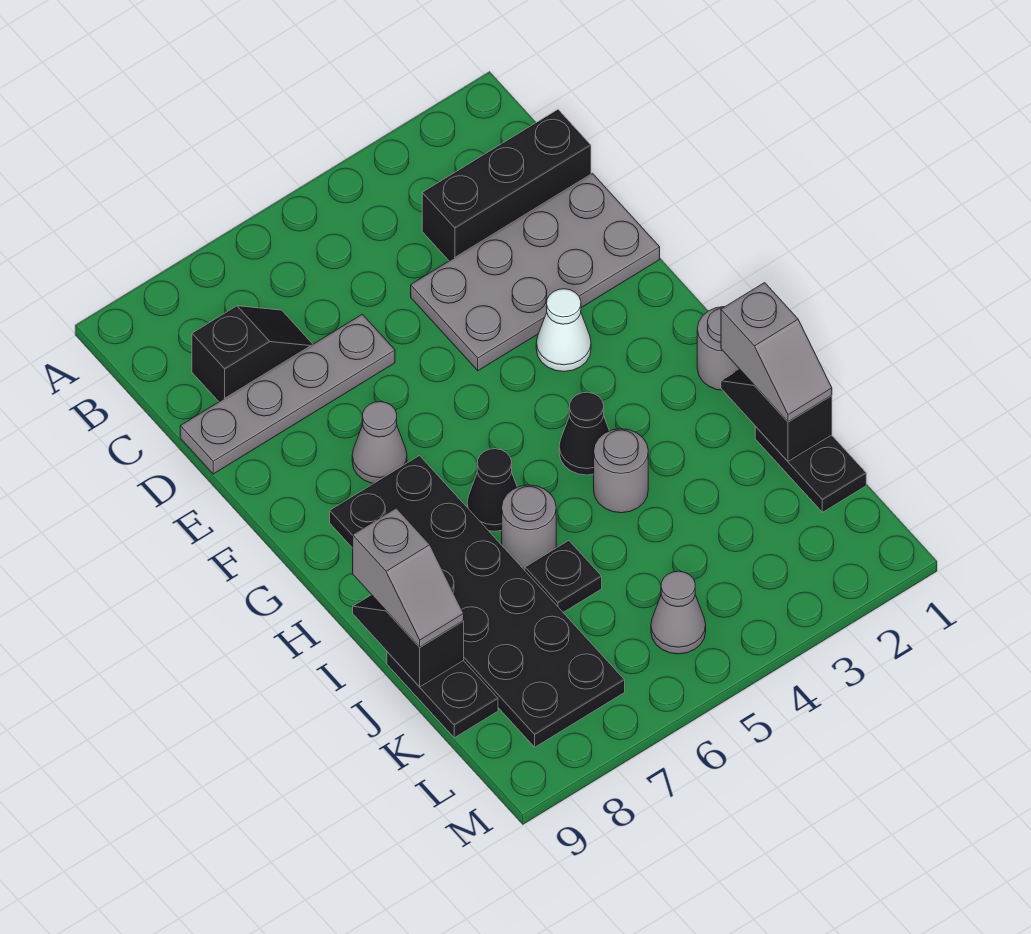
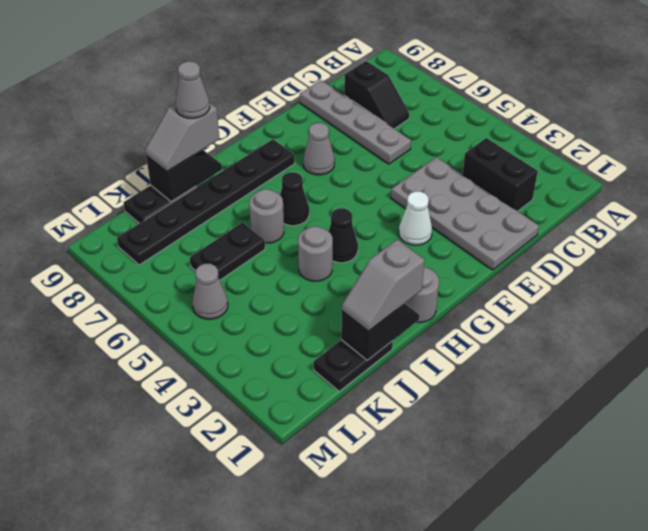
black brick C1:C3 level 1 -> black brick C2:C3 level 1
black plate G7:L8 level 1 -> black plate G8:L8 level 1
none -> grey cone I9 level 4
black plate J6 level 1 -> black plate J6:K6 level 1

